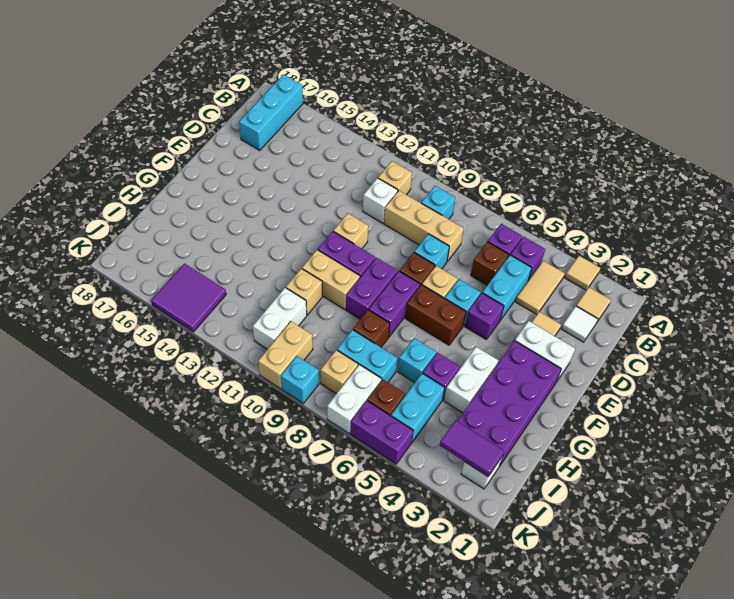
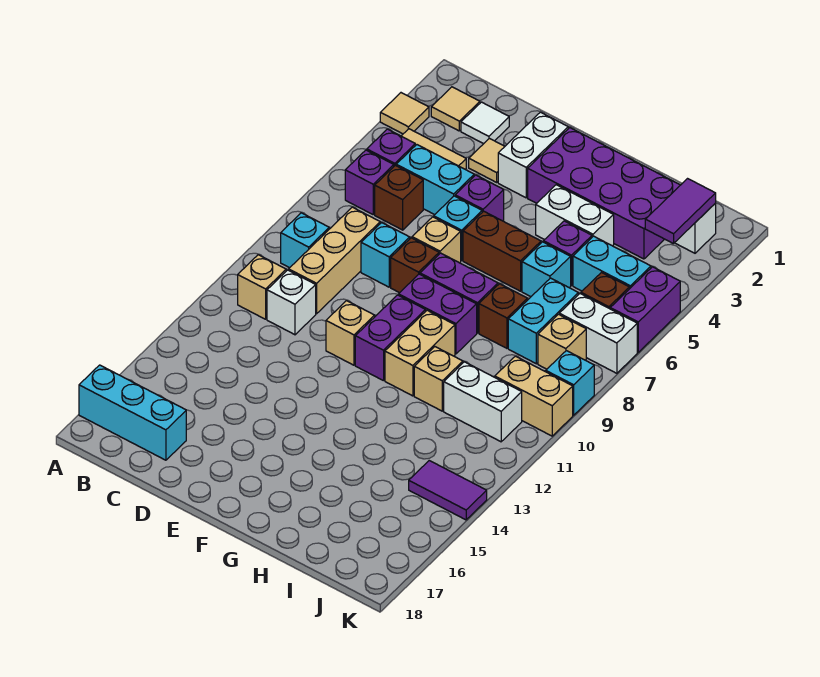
brown brick F6:F7 level 1 -> brown brick F6:G6 level 1
purple tile J14:K15 level 1 -> purple tile J14:K14 level 1

